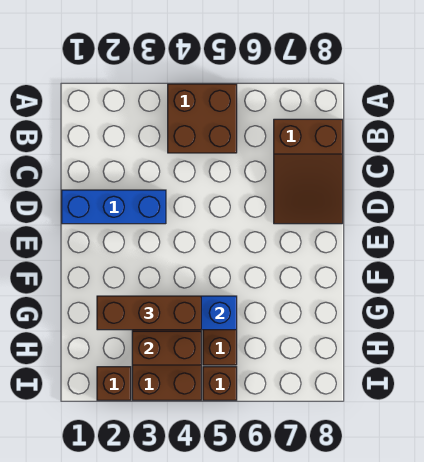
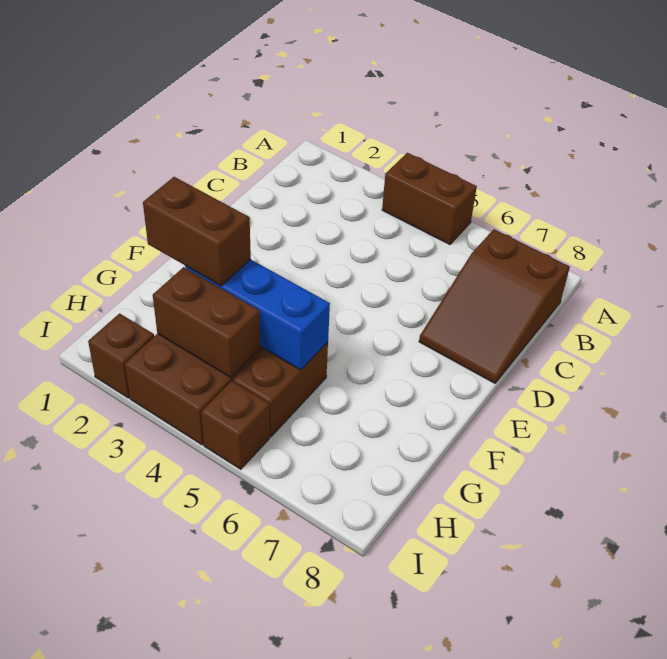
brown brick A4:B5 level 1 -> brown brick A4:A5 level 1
blue brick D1:D3 level 1 -> none
brown brick G2:G4 level 3 -> brown brick G2:G3 level 3

